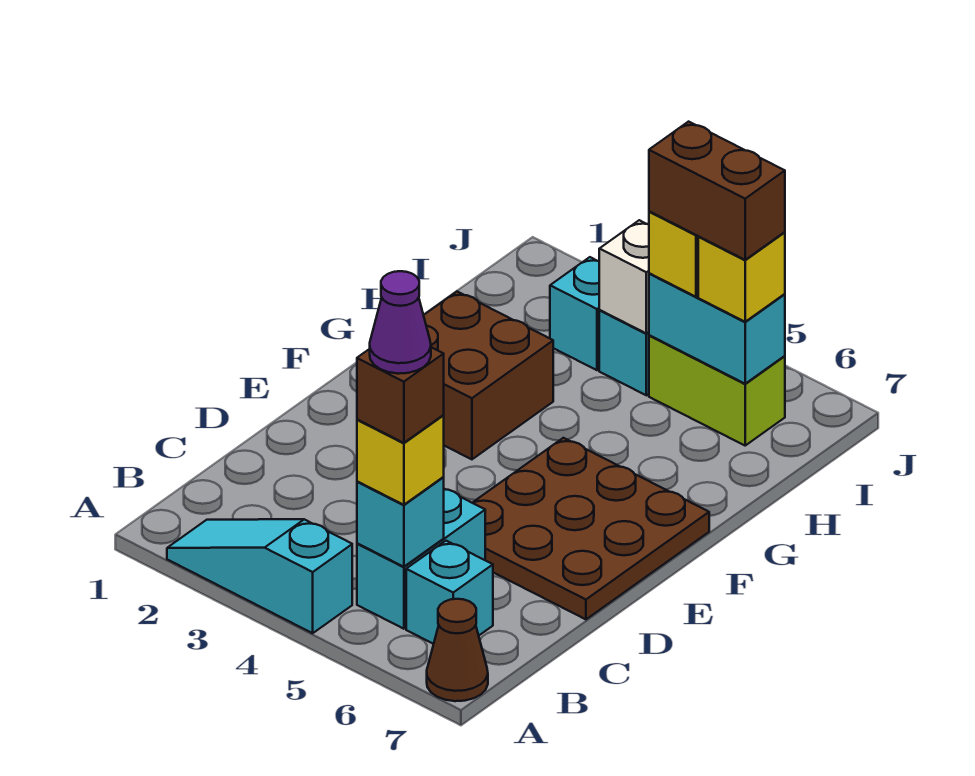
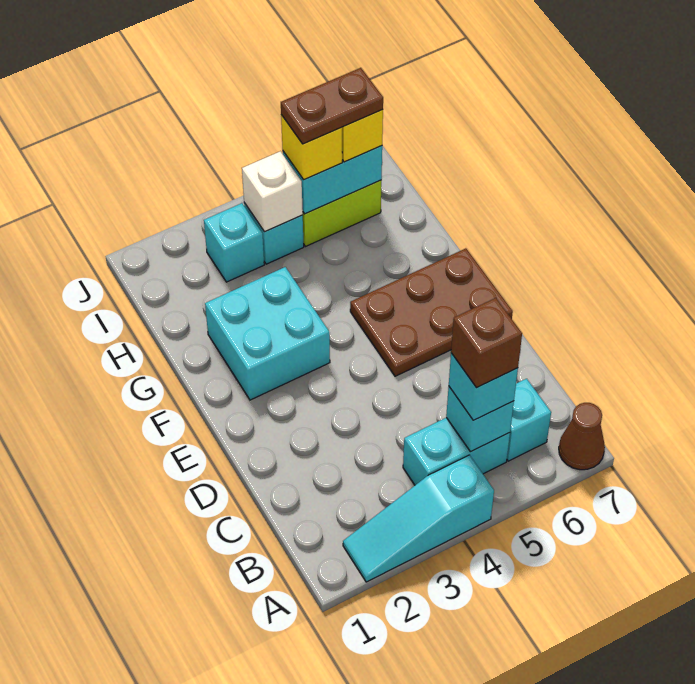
cyan brick B5:C5 level 1 -> cyan brick B4:B5 level 1
yellow brick B5 level 3 -> cyan brick B5 level 3
purple cone B5 level 5 -> none
brown plate D5:F7 level 1 -> brown plate E5:F7 level 1
brown brick F2:G3 level 1 -> cyan brick F2:G3 level 1
brown brick I5:I6 level 4 -> brown plate I5:I6 level 4

